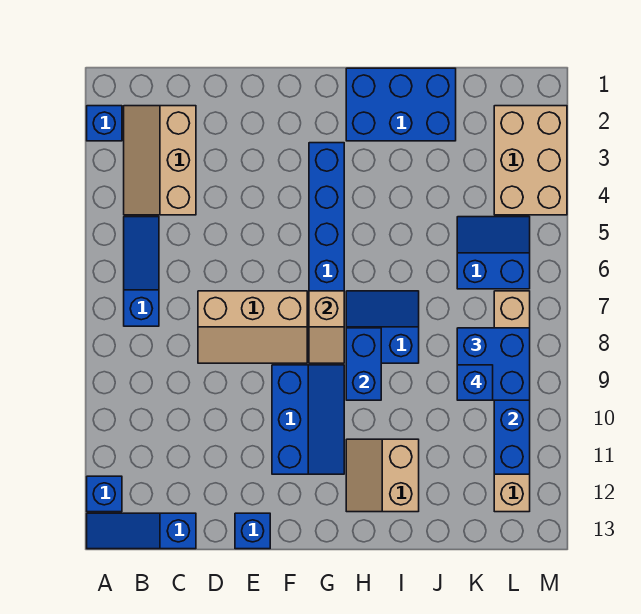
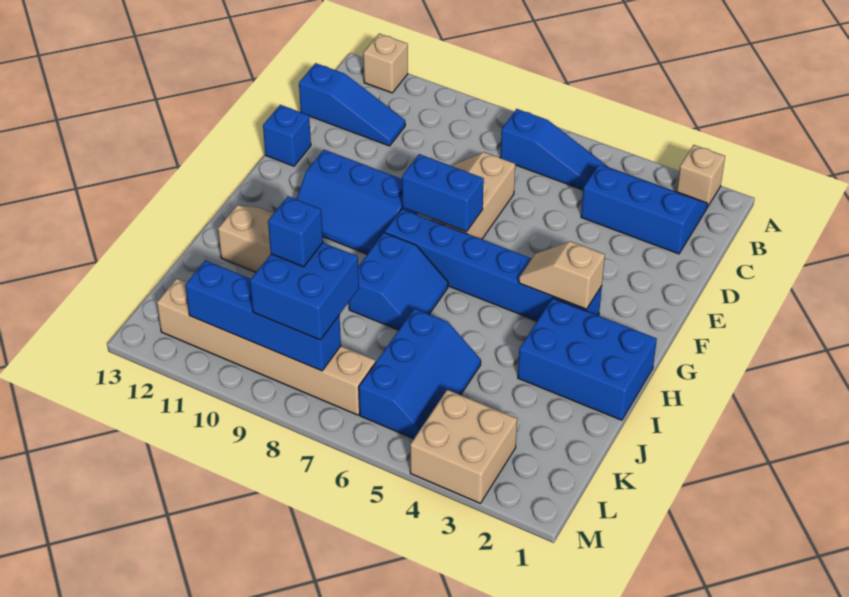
blue brick A2 level 1 -> tan brick A2 level 1
blue brick A12 level 1 -> tan brick A12 level 1
blue slope A13:C13 level 1 top C -> blue slope C11:C13 level 1 top 13
tan slope B2:C4 level 1 top C -> blue slope B2:C4 level 1 top C
tan slope G7:G8 level 2 top 7 -> tan slope G3:G4 level 2 top 3
blue brick H1:J2 level 1 -> blue brick H1:I3 level 1
blue brick H8:H9 level 2 -> blue brick F7:F8 level 2
blue slope K5:L6 level 1 top 6 -> blue slope J5:L6 level 1 top 6
tan brick L2:M4 level 1 -> tan brick L3:M4 level 1

